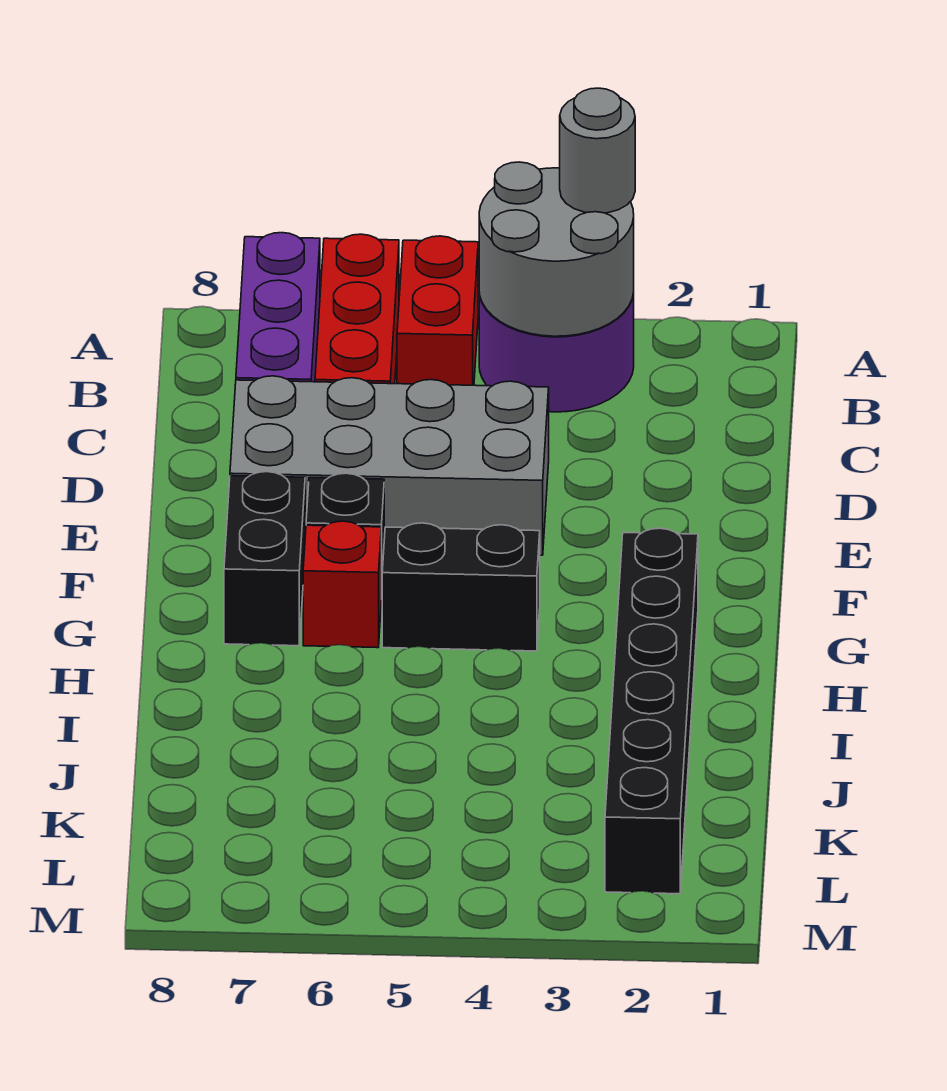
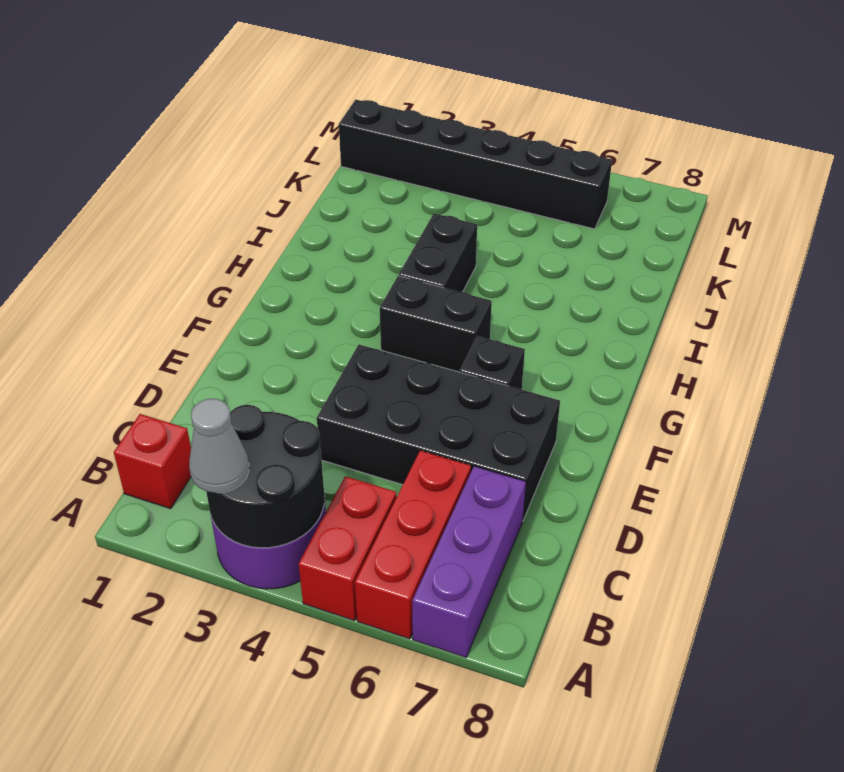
grey round brick A3:B4 level 2 -> black round brick A3:B4 level 2
grey round brick A3 level 3 -> grey cone A3 level 3
grey brick D4:E7 level 1 -> black brick D4:E7 level 1
black brick F7:G7 level 1 -> black brick H4:I4 level 1
black brick G2:L2 level 1 -> black brick L1:L6 level 1
red brick G6 level 1 -> red brick B1 level 1

